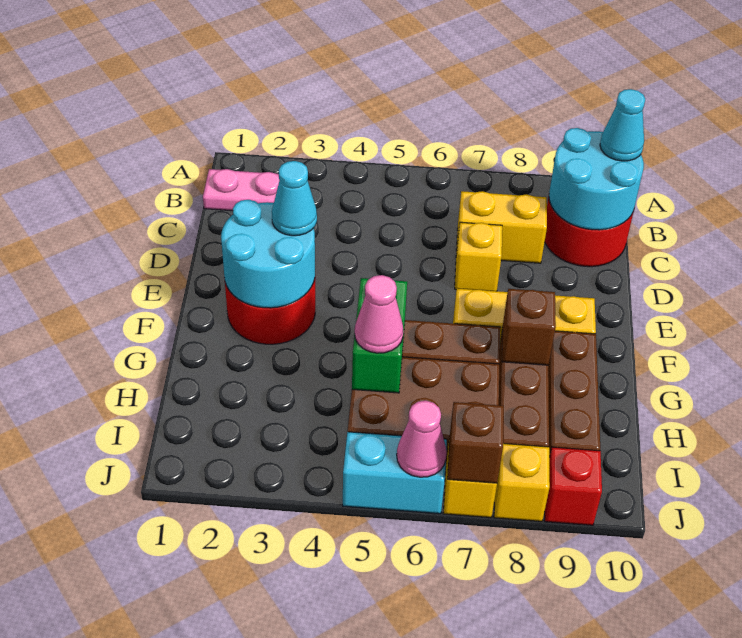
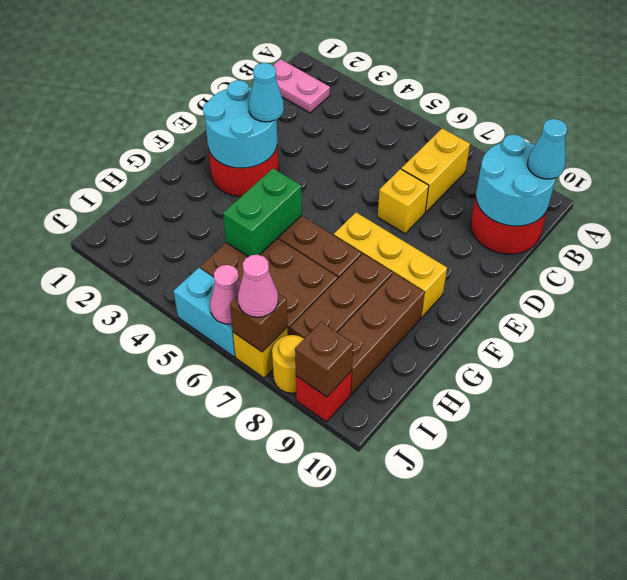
yellow brick C7:C8 level 1 -> yellow brick B7:C7 level 1
brown brick G8 level 2 -> brown brick J9 level 2
pink cone H5 level 3 -> pink cone J7 level 3
yellow brick J8 level 1 -> yellow round brick J8 level 1

